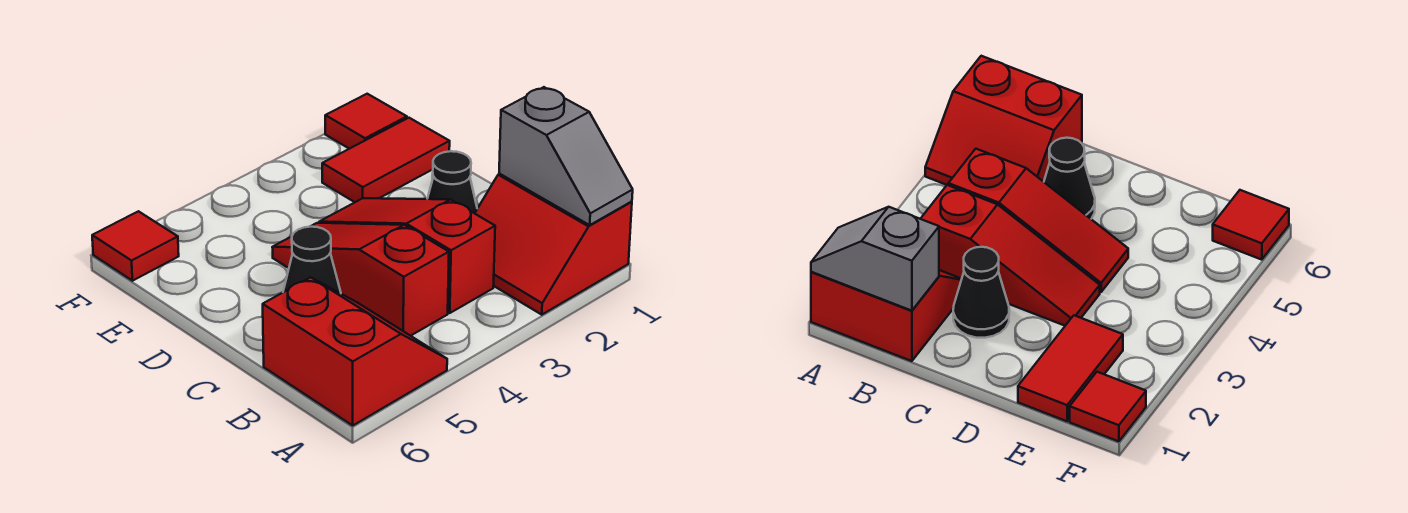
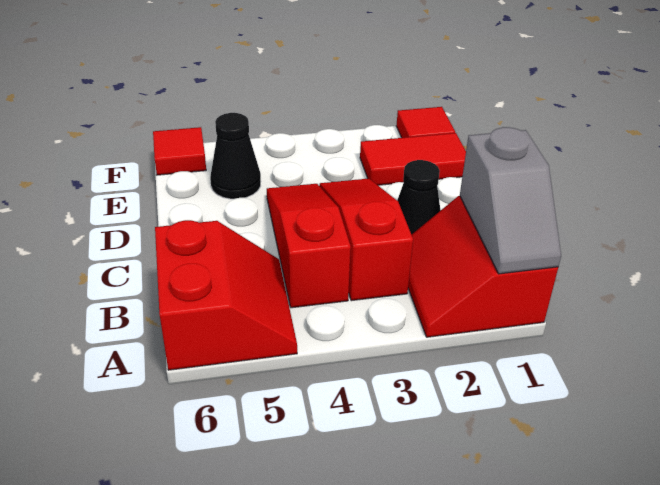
black cone C5 level 1 -> black cone E5 level 1

